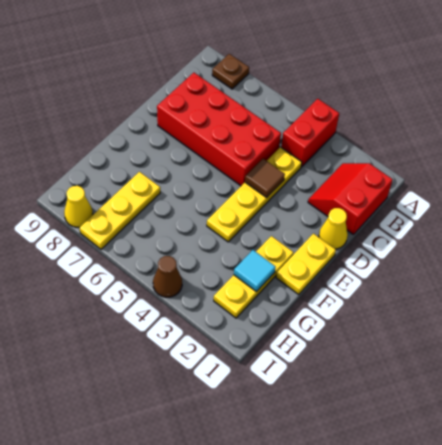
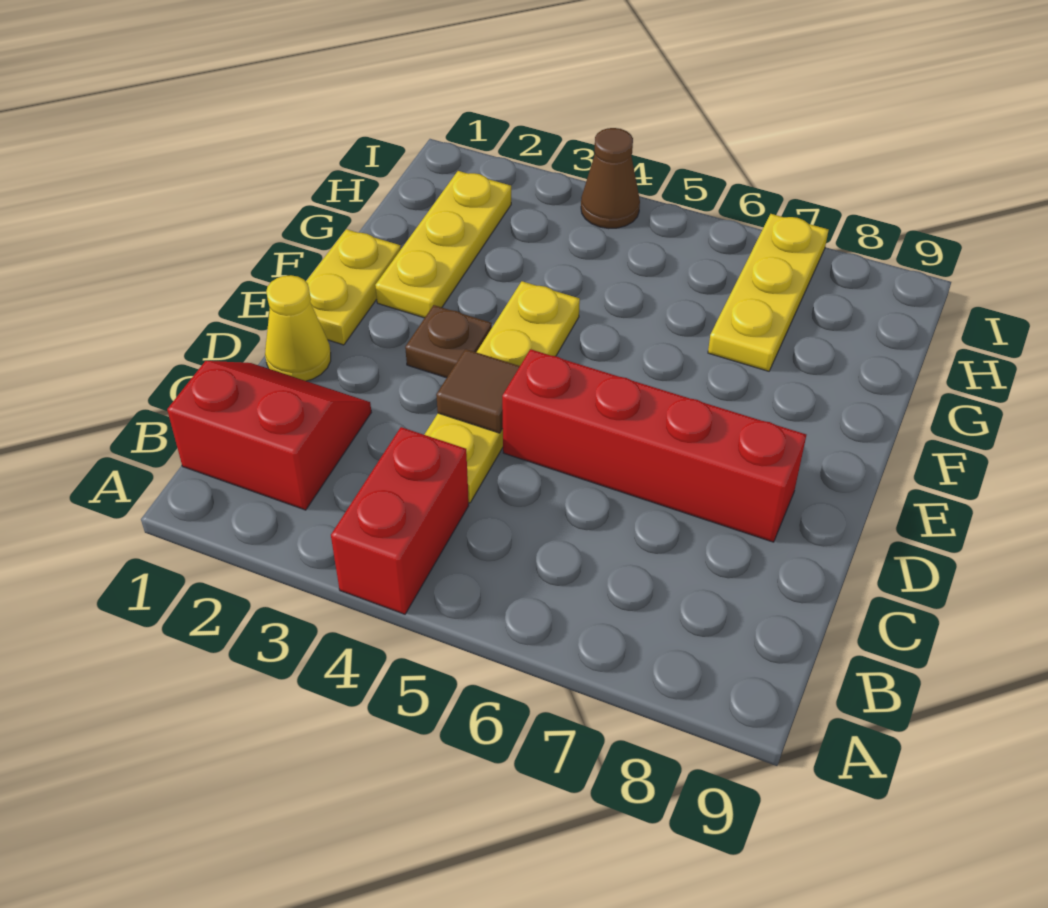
brown plate A8 level 1 -> brown plate E3 level 1
red slope B1:C2 level 1 top 1 -> red slope B1:C2 level 1 top B
red brick C5:D8 level 1 -> red brick D5:D8 level 1
cyan tile G2 level 2 -> none
yellow cone I8 level 1 -> none

